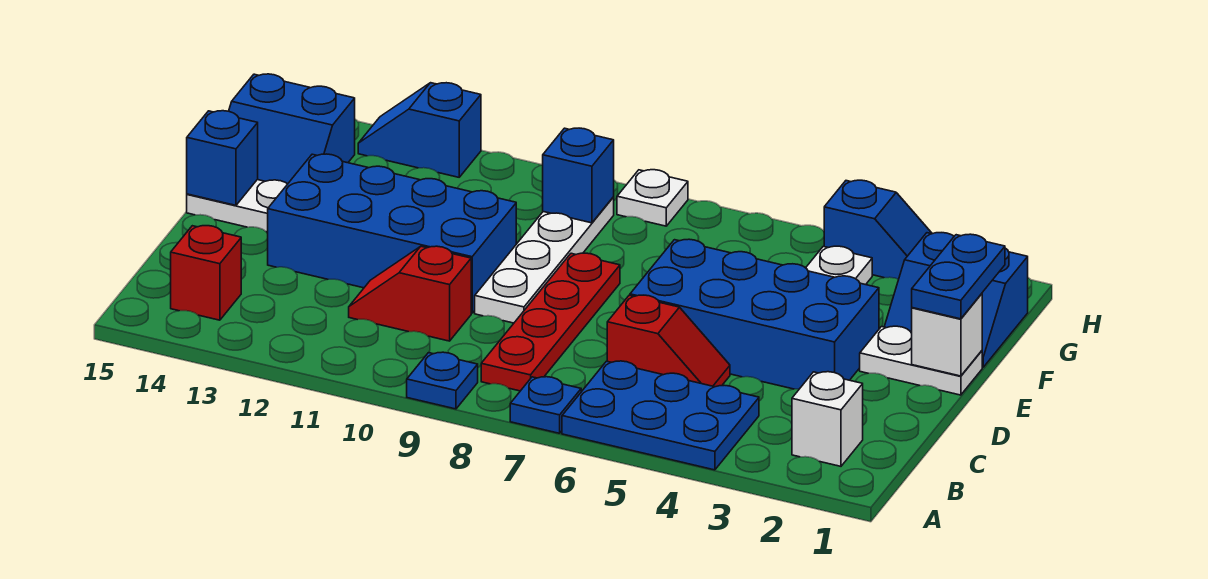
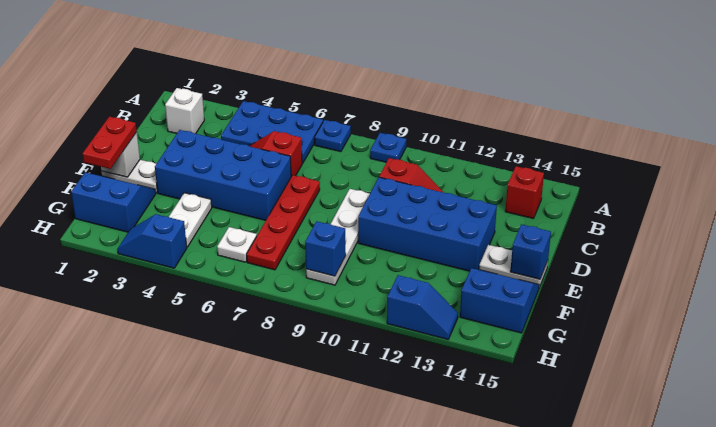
red plate B8:E8 level 1 -> red plate D7:G7 level 1
blue plate E1:F1 level 3 -> red plate E1:F1 level 3
white plate H8 level 1 -> white plate G6 level 1

